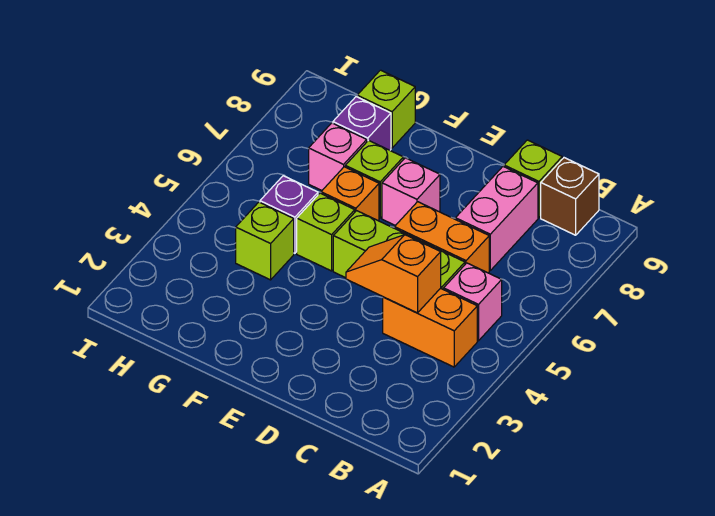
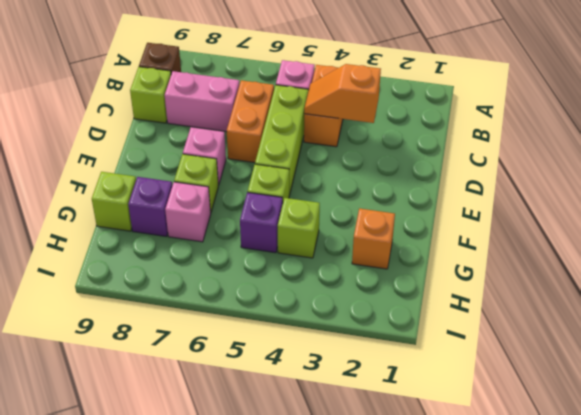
orange slope C4:D4 level 2 top C -> orange slope C3:C4 level 2 top 3
orange brick F6 level 1 -> orange brick G2 level 1

